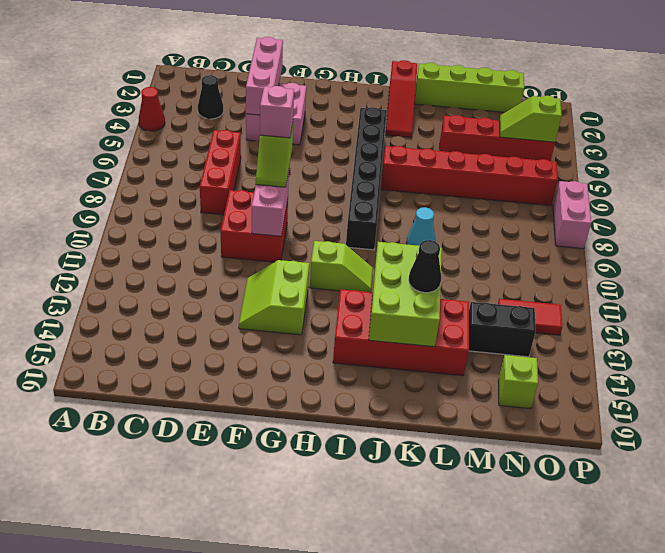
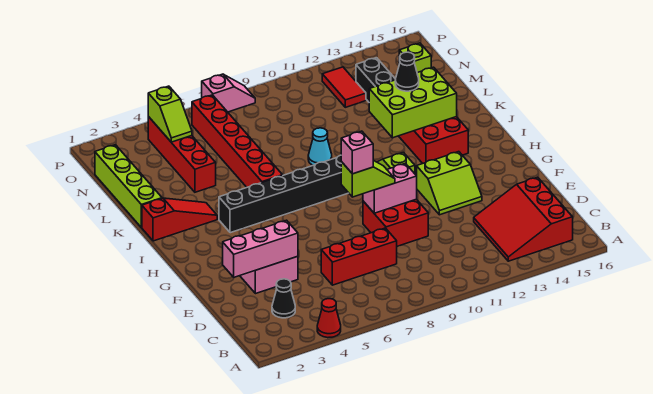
none -> red slope B13:D15 level 1 top 15
pink brick P7:P8 level 1 -> pink slope P7:P8 level 1 top 7

